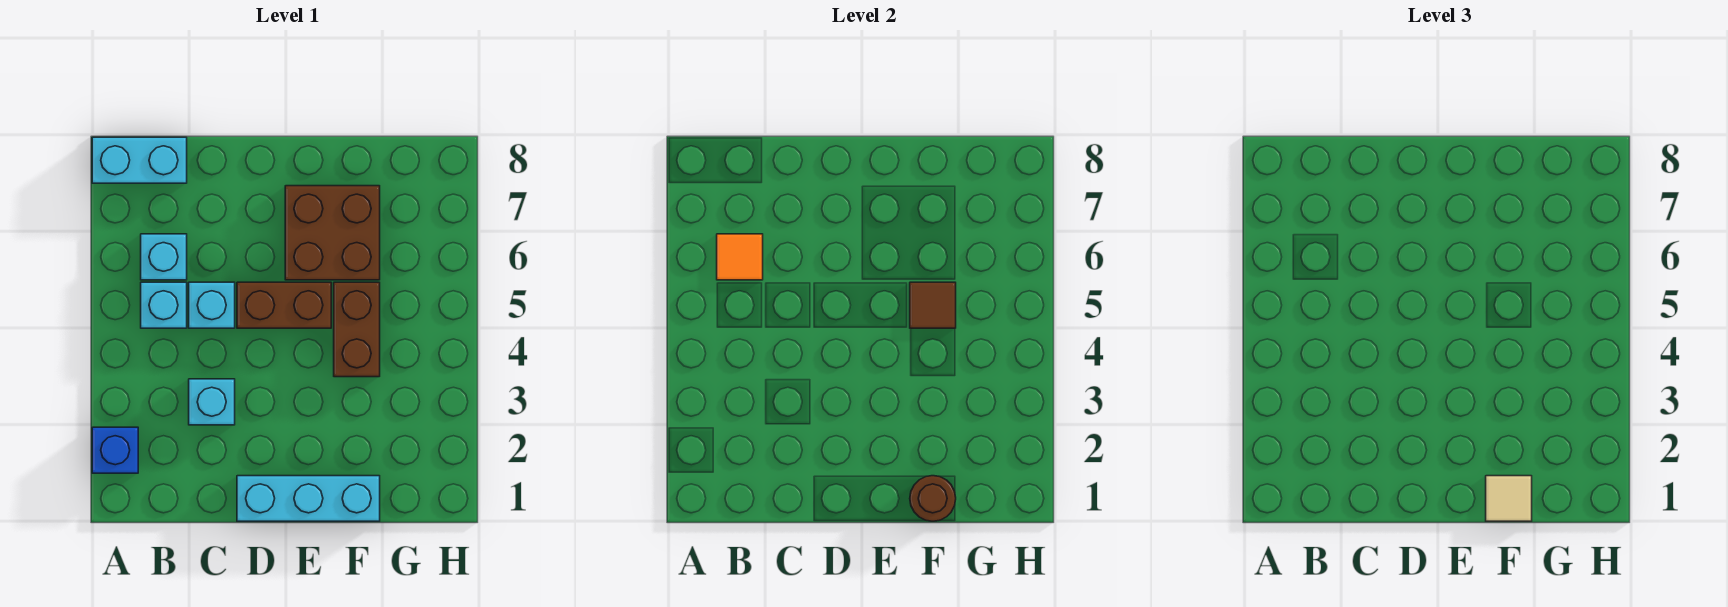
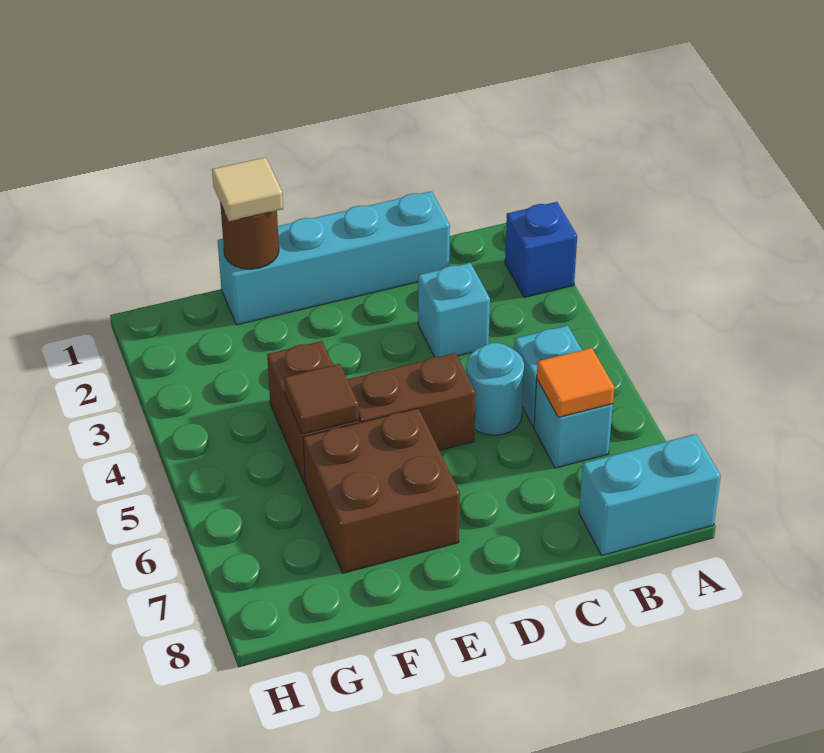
cyan brick C5 level 1 -> cyan round brick C5 level 1
cyan brick D1:F1 level 1 -> cyan brick C1:F1 level 1

